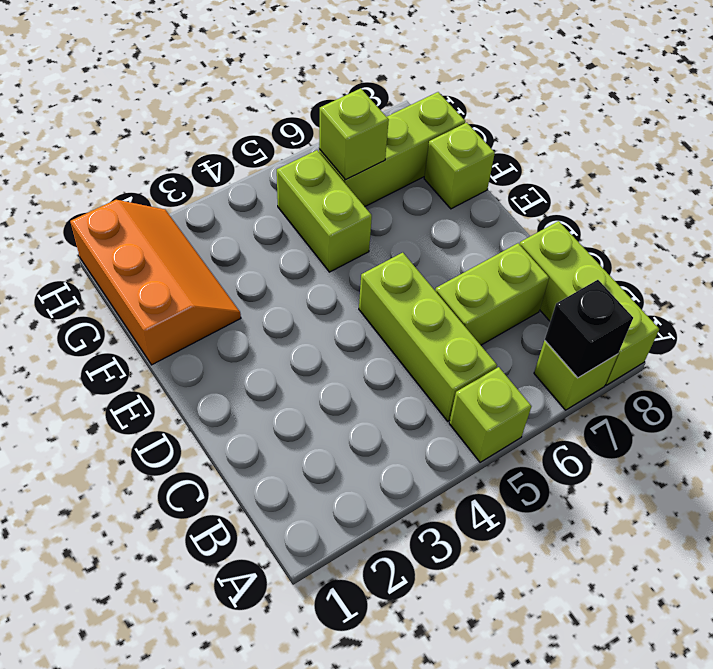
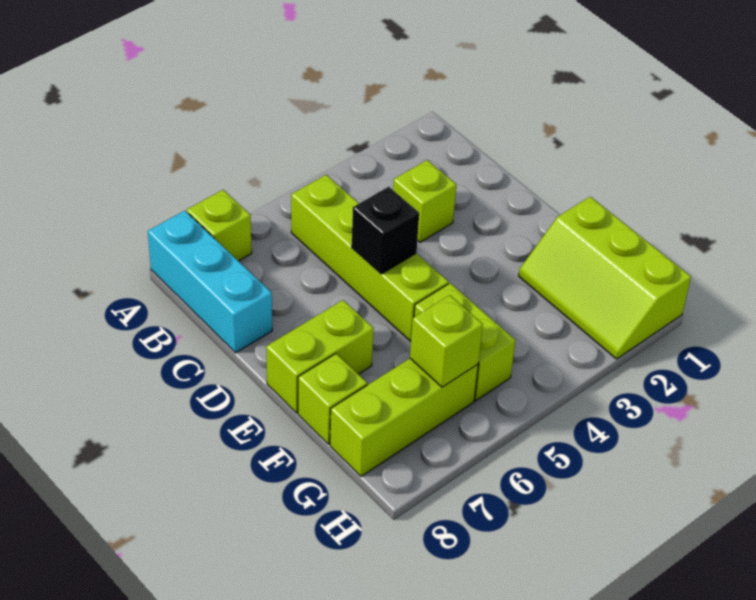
lime brick A5 level 1 -> lime brick C3 level 1
black brick A7 level 2 -> black brick D5 level 2
lime brick A8:C8 level 1 -> cyan brick A8:C8 level 1
lime brick B5:D5 level 1 -> lime brick B5:E5 level 1
lime brick C6:C7 level 1 -> lime brick E7:E8 level 1
orange slope F1:H2 level 1 top 1 -> lime slope F1:H2 level 1 top 1

